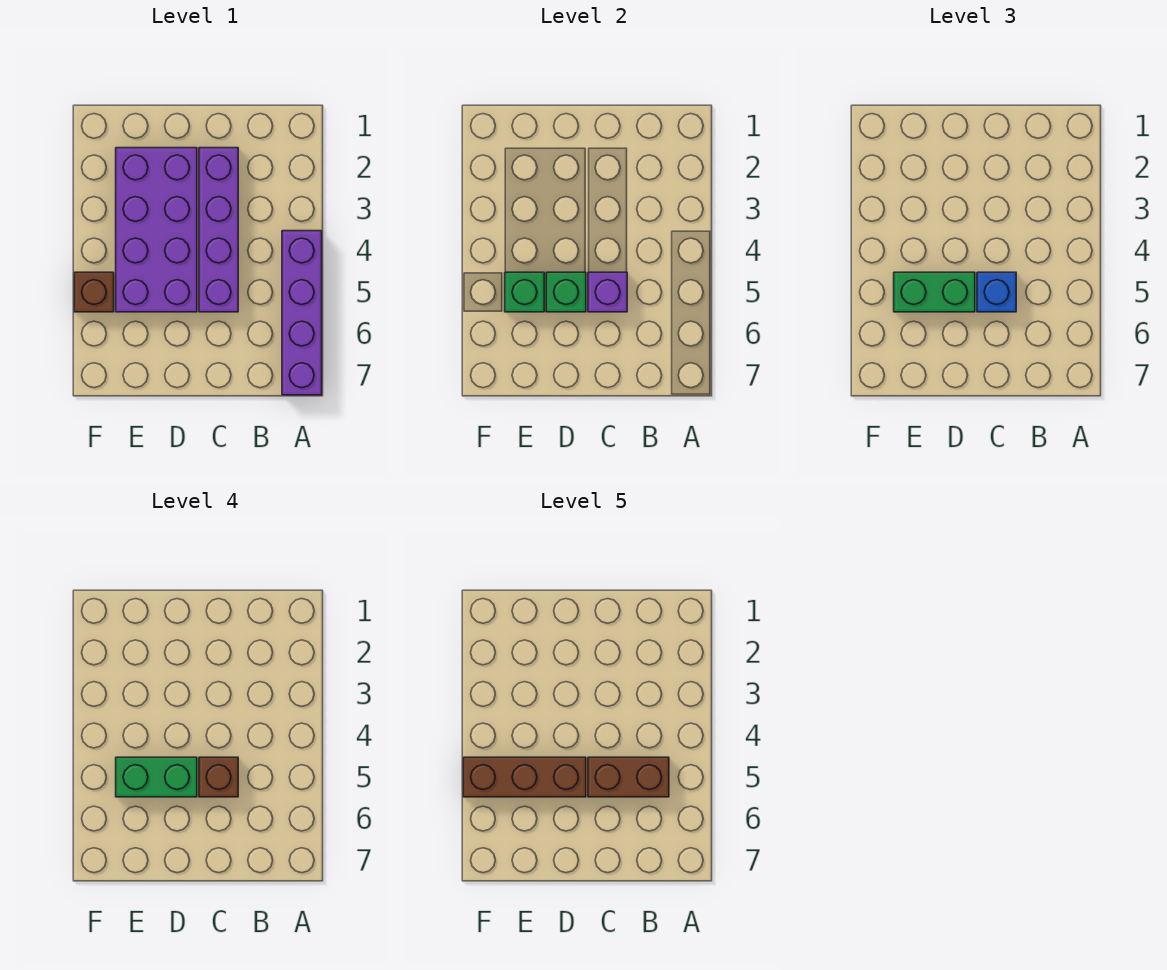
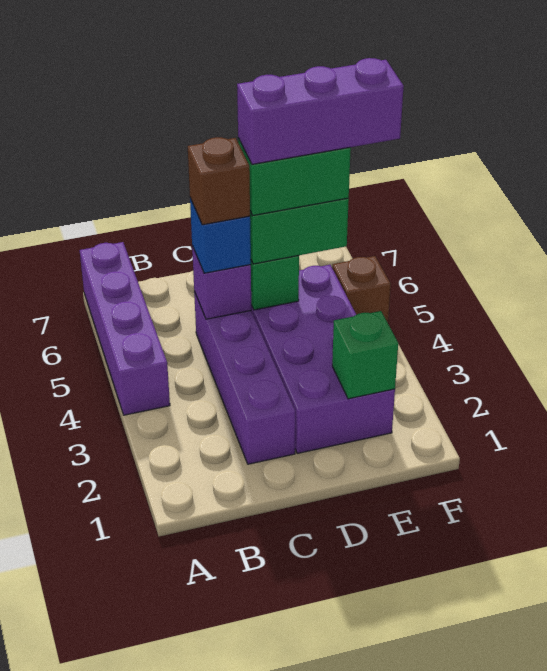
brown brick B5:C5 level 5 -> none
brown brick D5:F5 level 5 -> purple brick D5:F5 level 5
green brick E5 level 2 -> green brick E2 level 2

